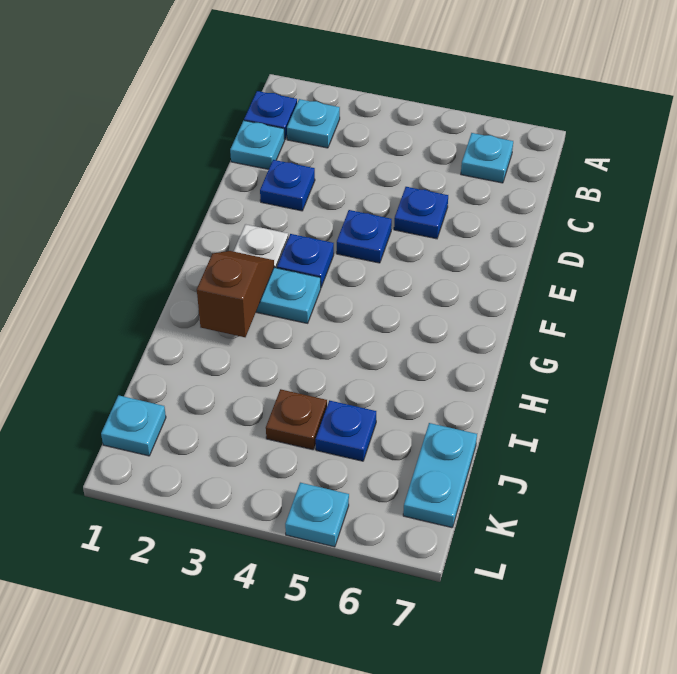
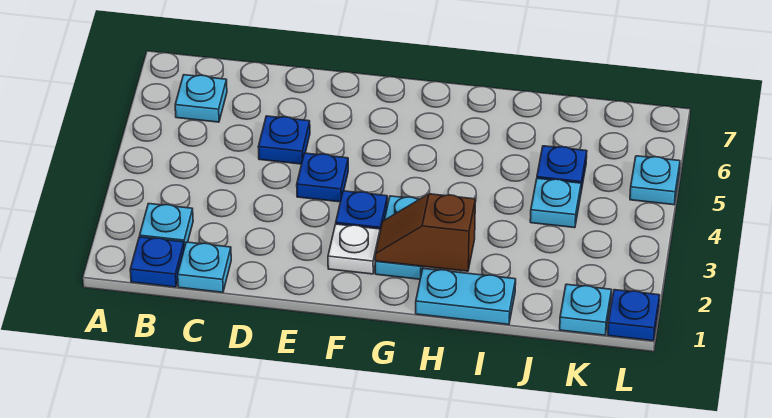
blue plate D2 level 1 -> blue plate L1 level 1
brown plate J4 level 1 -> cyan plate J4 level 1
cyan plate J7:K7 level 1 -> cyan plate H1:I1 level 1

